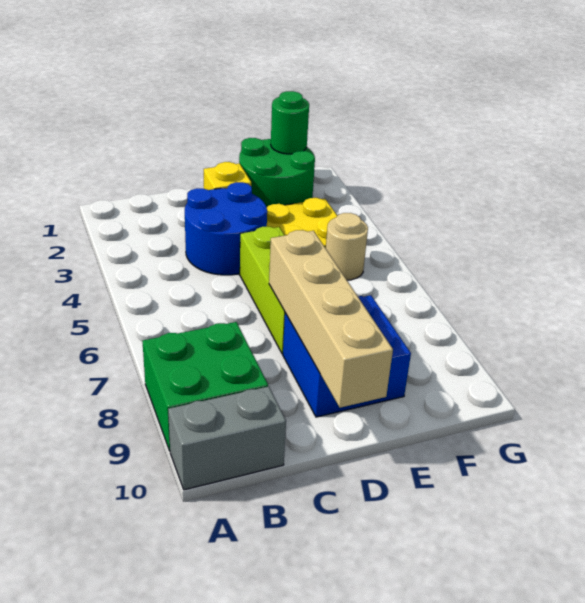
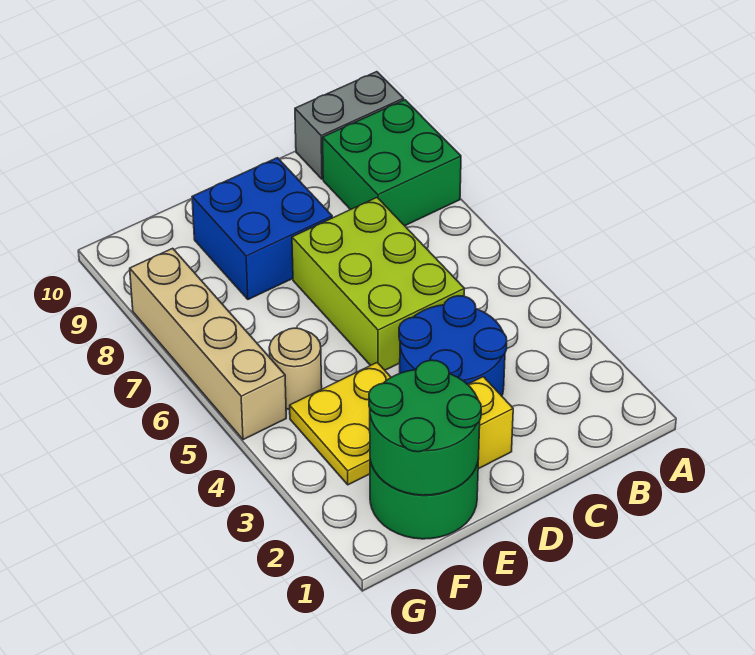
lime brick D5:D7 level 1 -> lime brick C5:D7 level 1
tan brick D7:D10 level 2 -> tan brick G5:G8 level 1
green round brick F1 level 2 -> green round brick E1:F2 level 2

